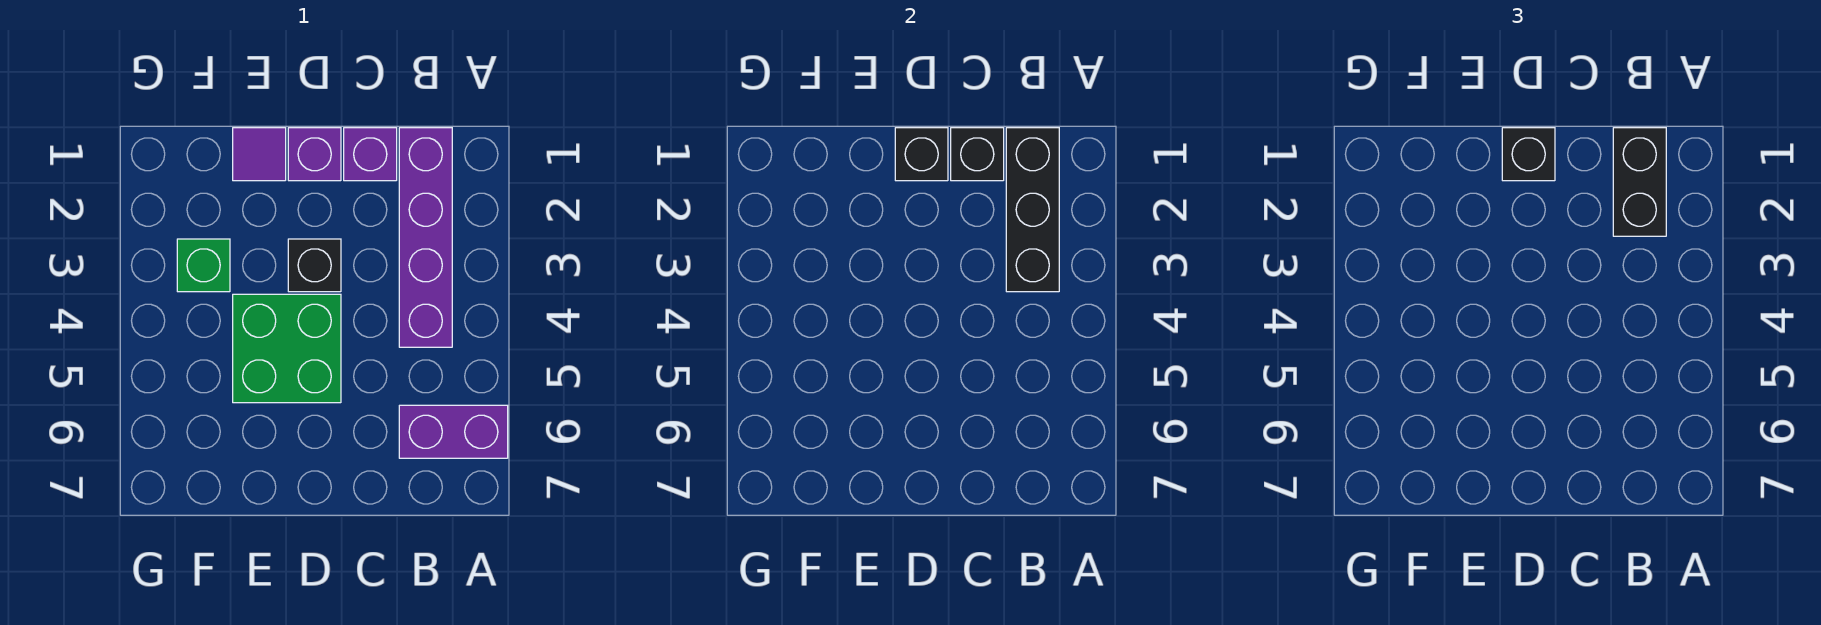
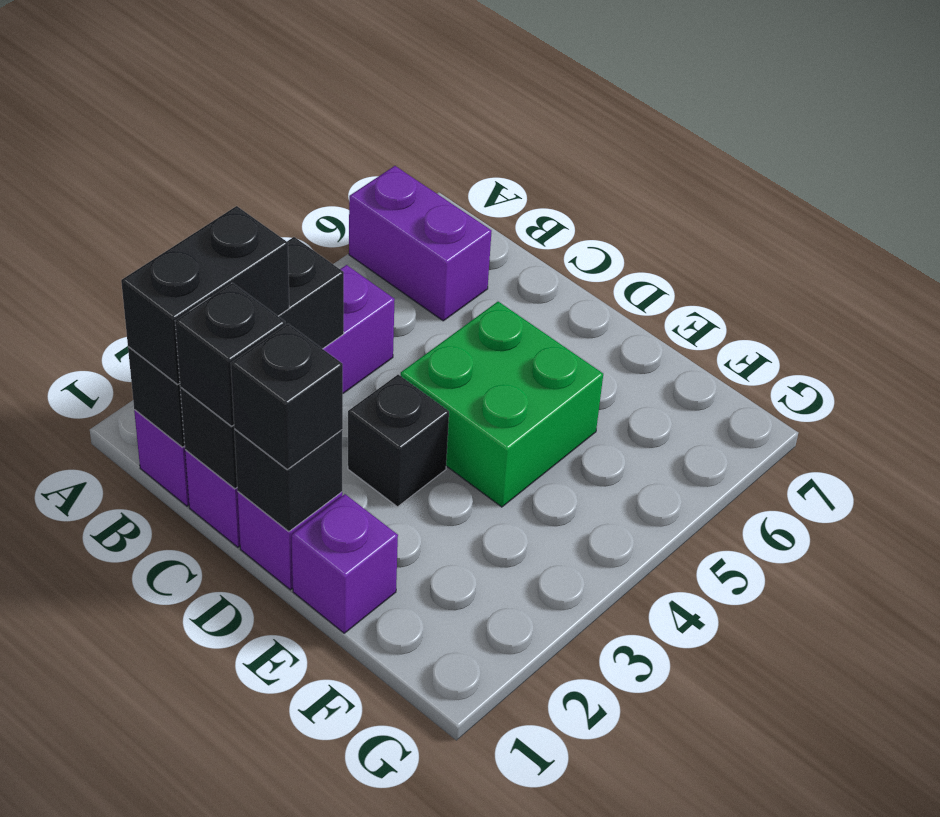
none -> black brick C1 level 3
purple tile E1 level 1 -> purple brick E1 level 1
green brick F3 level 1 -> none

